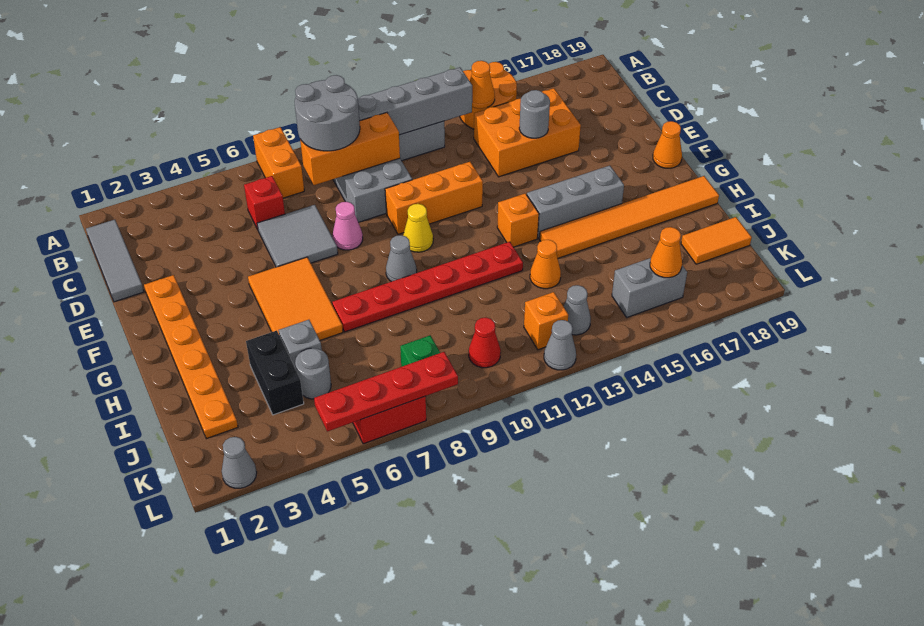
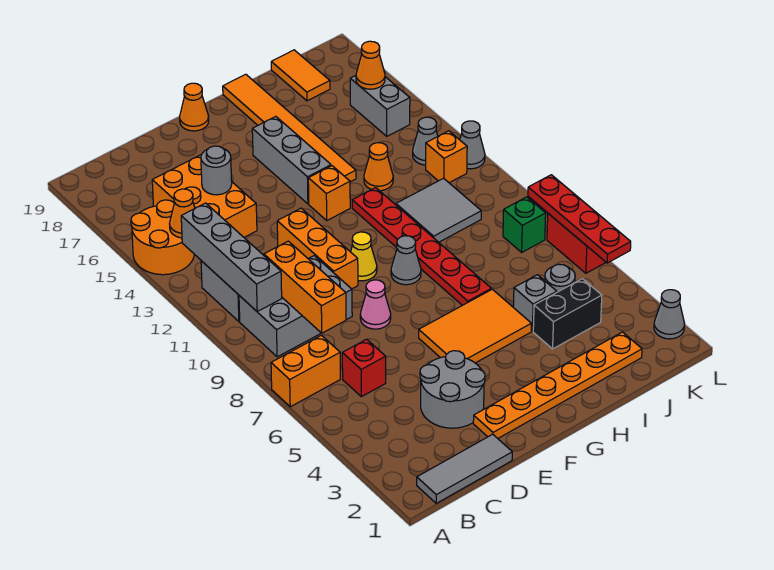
grey round brick B8:C9 level 3 -> grey round brick D3:E4 level 1
grey tile D6:E7 level 1 -> grey tile I10:J11 level 1
red cone K10 level 1 -> none

